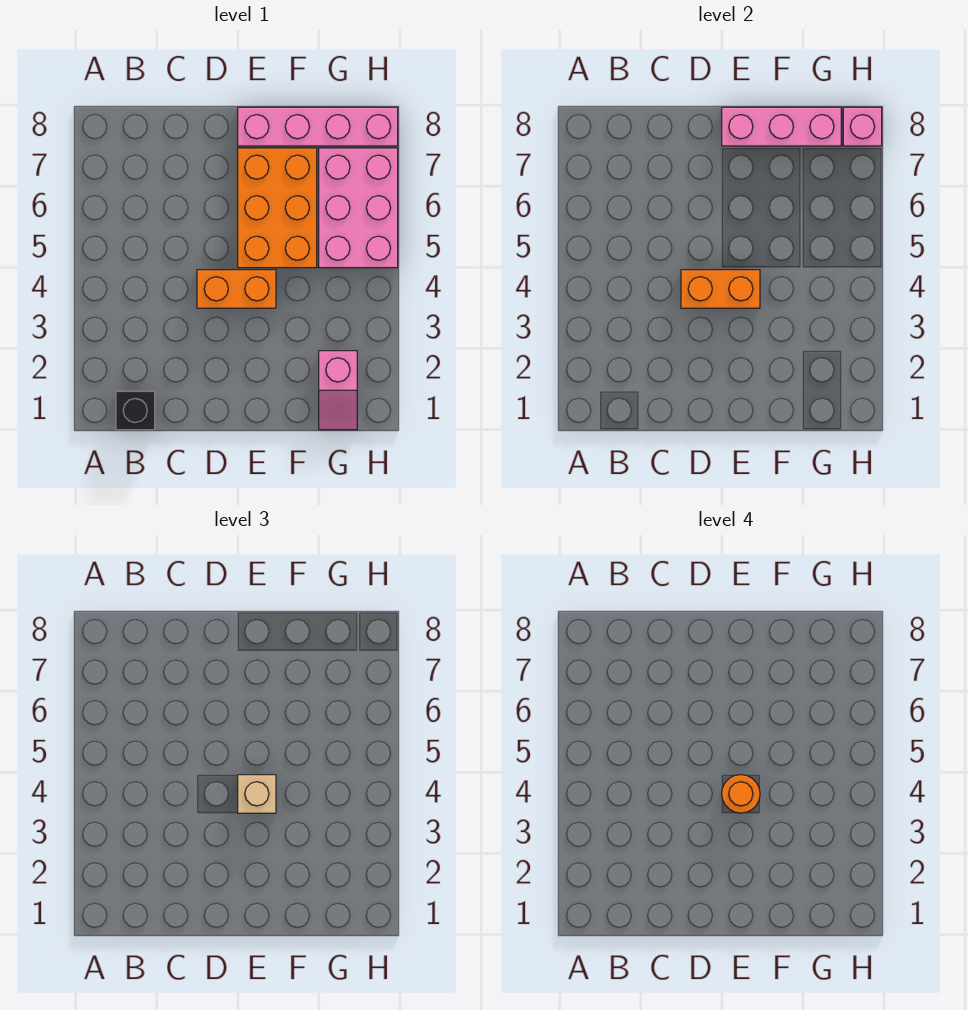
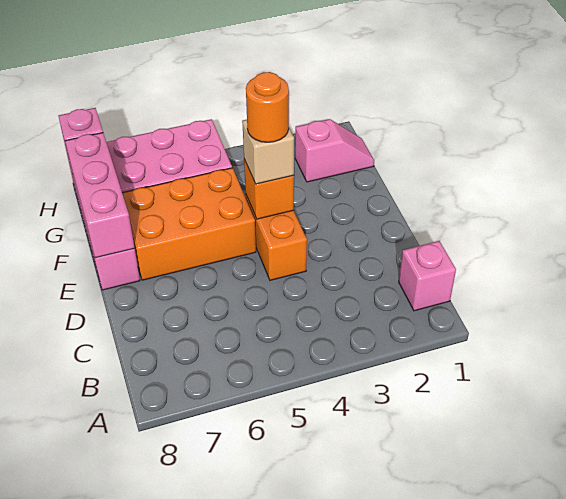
black brick B1 level 1 -> pink brick B1 level 1
orange brick D4:E4 level 2 -> orange brick E4 level 2

